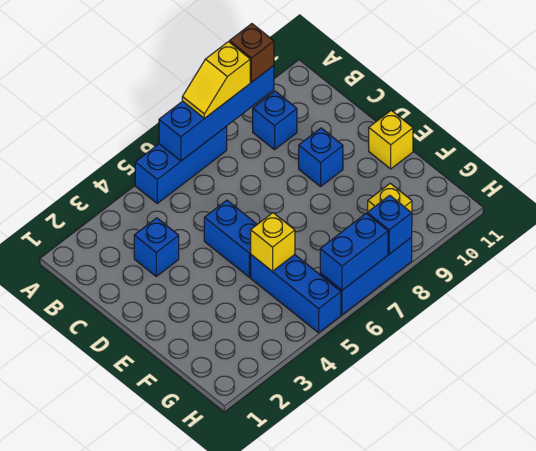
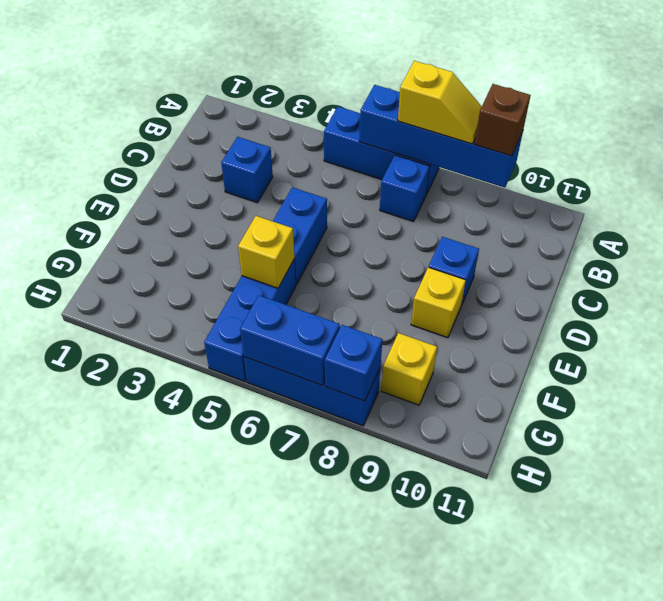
yellow slope A7:A8 level 3 top 8 -> yellow slope A7:A8 level 3 top 7
blue brick B9 level 1 -> blue brick B7 level 1
yellow brick E11 level 1 -> yellow brick E9 level 1

